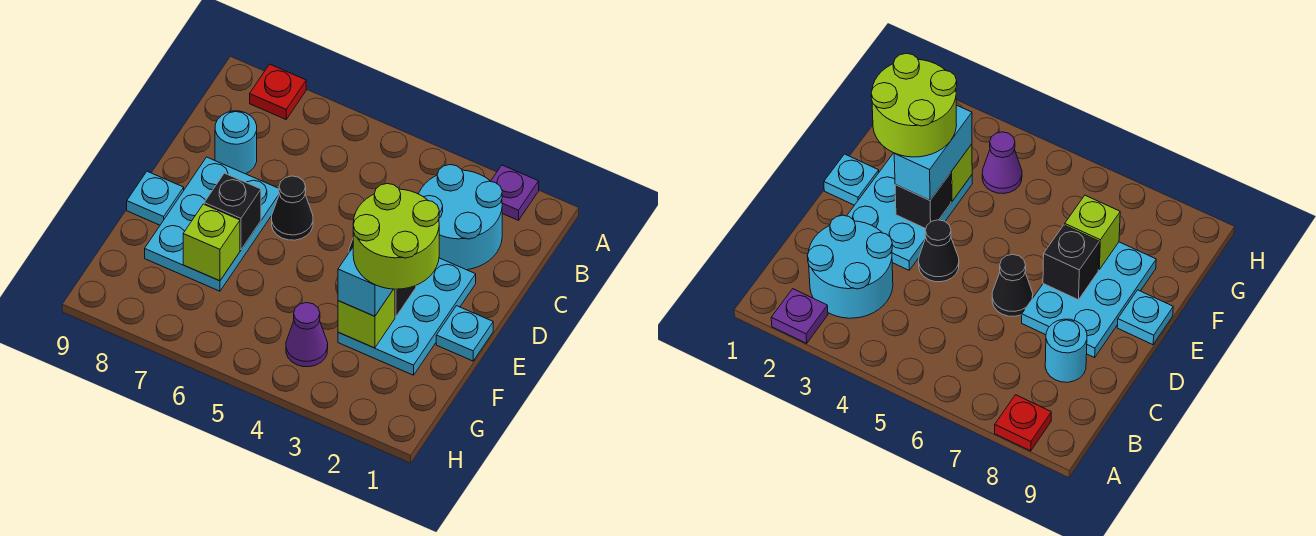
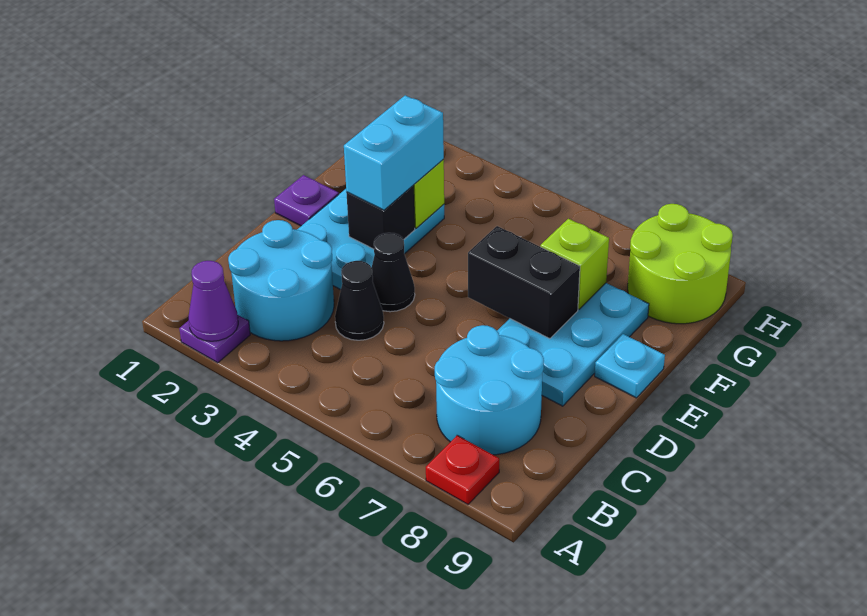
cyan round brick C8 level 1 -> cyan round brick B7:C8 level 1
black cone D6 level 1 -> black cone C4 level 1
cyan plate E1 level 1 -> purple plate E1 level 1
lime round brick E2:F3 level 4 -> lime round brick G8:H9 level 1
black brick E7 level 2 -> black brick E6:E7 level 2
purple cone G4 level 1 -> purple cone A2 level 2

